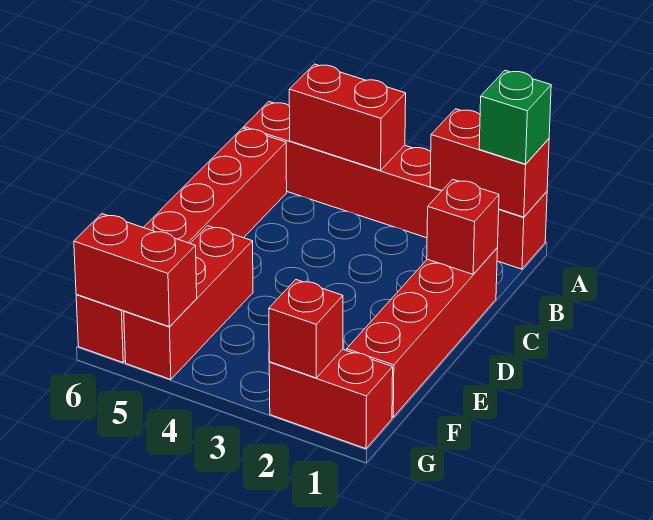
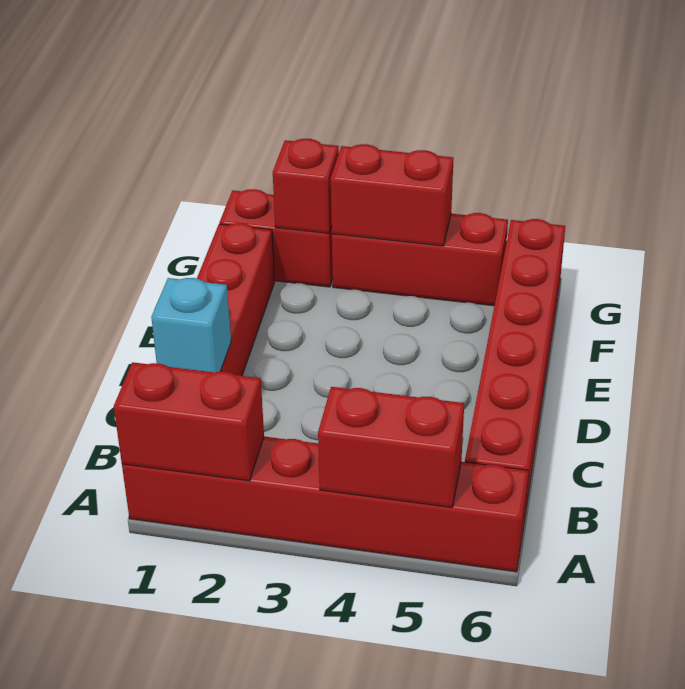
green brick A1 level 3 -> none
red brick C1 level 2 -> cyan brick C1 level 2
red brick E5:G5 level 1 -> red brick G3:G5 level 1
red brick G5:G6 level 2 -> red brick G3:G4 level 2

